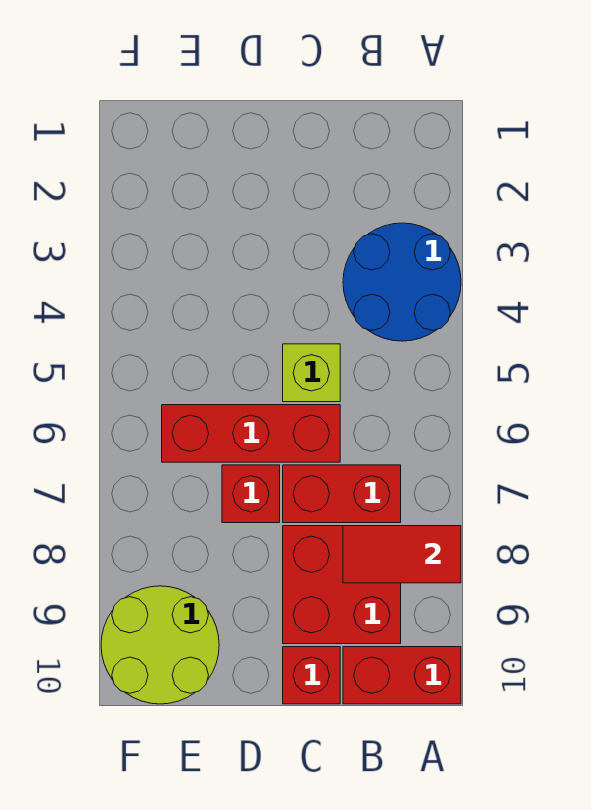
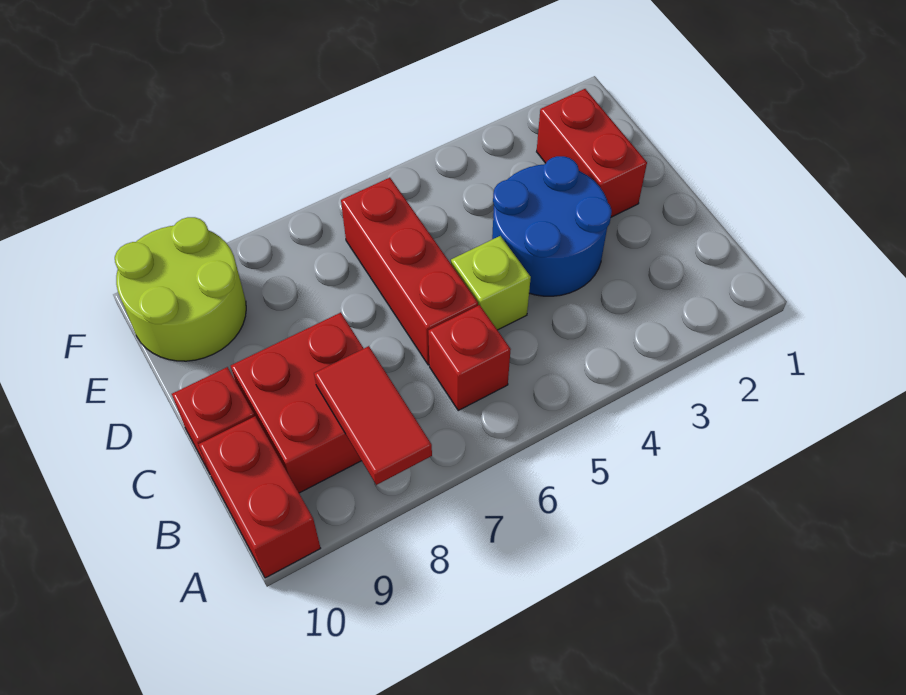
blue round brick A3:B4 level 1 -> blue round brick C3:D4 level 1
red brick B7:C7 level 1 -> red brick D2:E2 level 1
red brick D7 level 1 -> red brick B6 level 1

